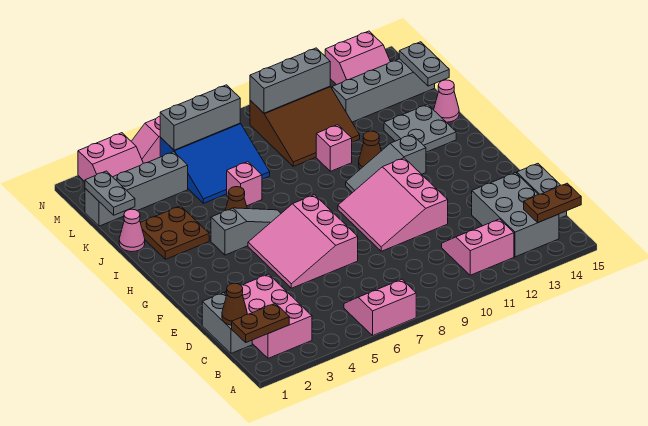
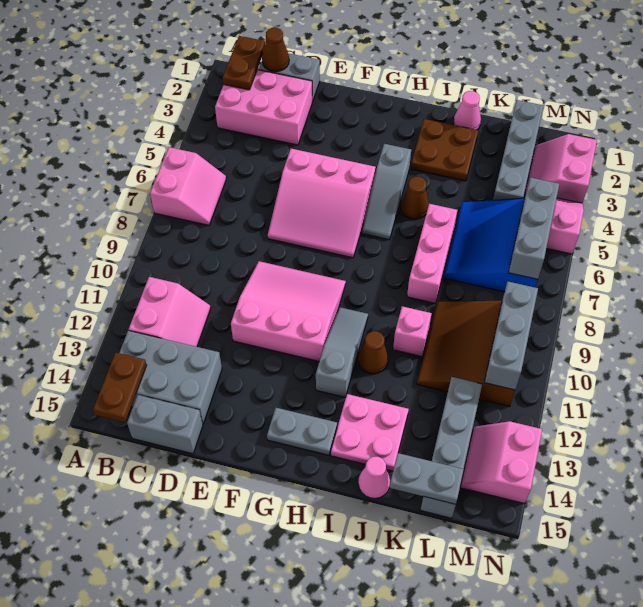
pink slope E5:G7 level 1 top 7 -> pink slope E5:G7 level 1 top 5
grey plate I13:J14 level 1 -> pink plate I13:J14 level 1
pink brick J6 level 1 -> pink brick J6:J8 level 1
grey plate K1:L1 level 2 -> grey plate G14:H14 level 1

